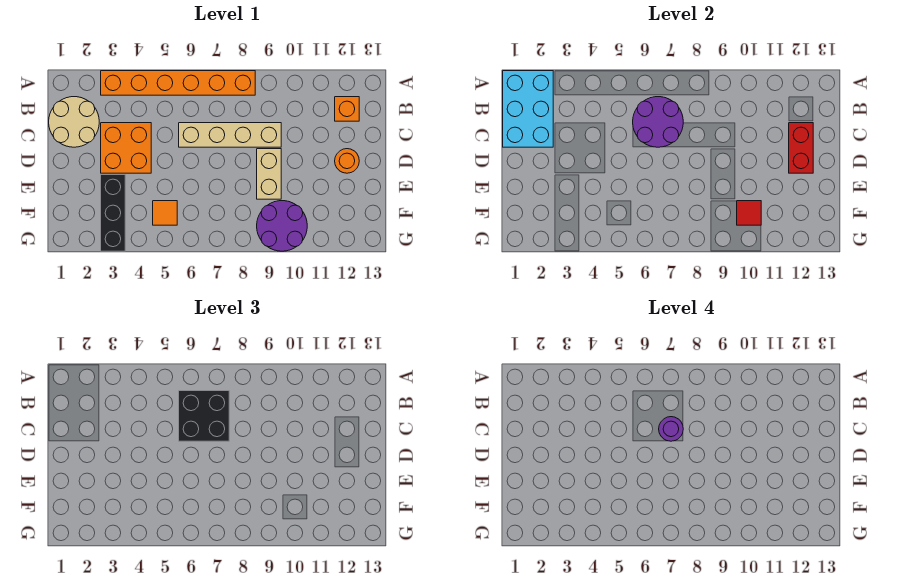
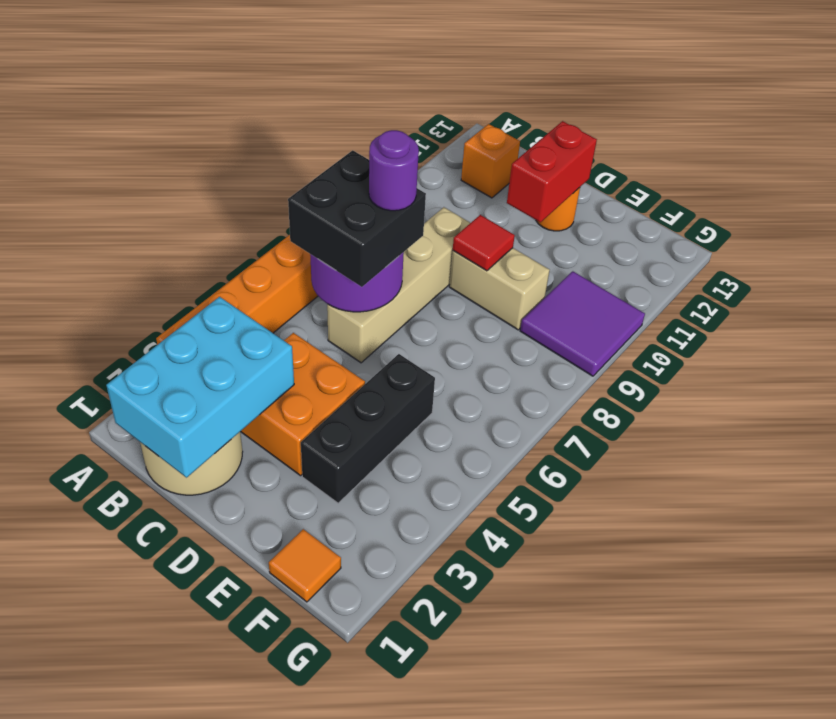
cyan brick A1:C2 level 2 -> cyan brick B1:C3 level 2
red brick C12:D12 level 2 -> red brick D11:D12 level 2
black brick E3:G3 level 1 -> black brick E3:E5 level 1
orange tile F5 level 1 -> orange tile F1 level 1
purple round brick F9:G10 level 1 -> purple tile F9:G10 level 1
red tile F10 level 2 -> red tile D9 level 2

